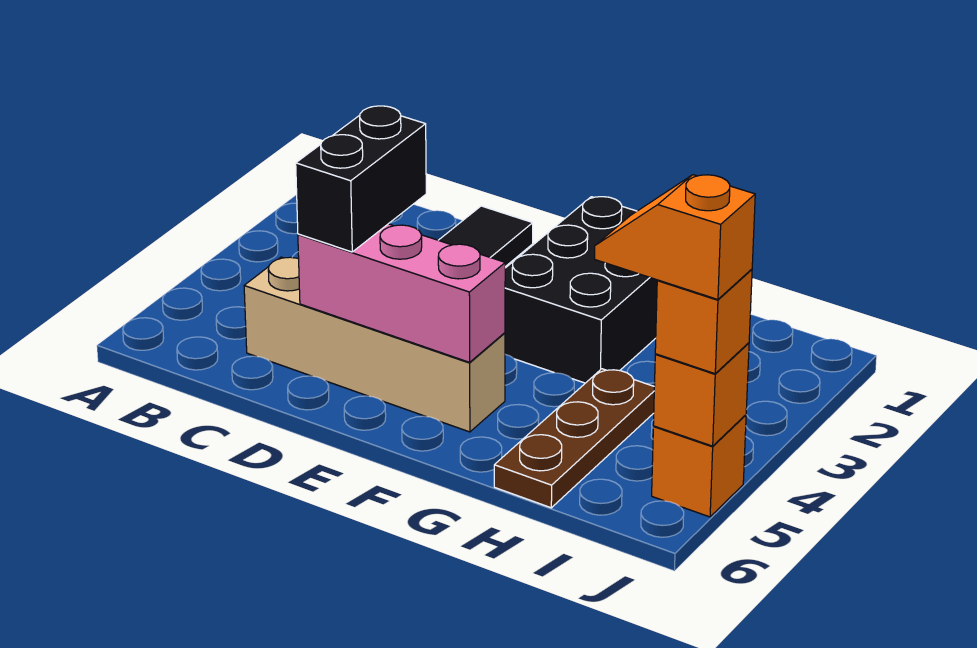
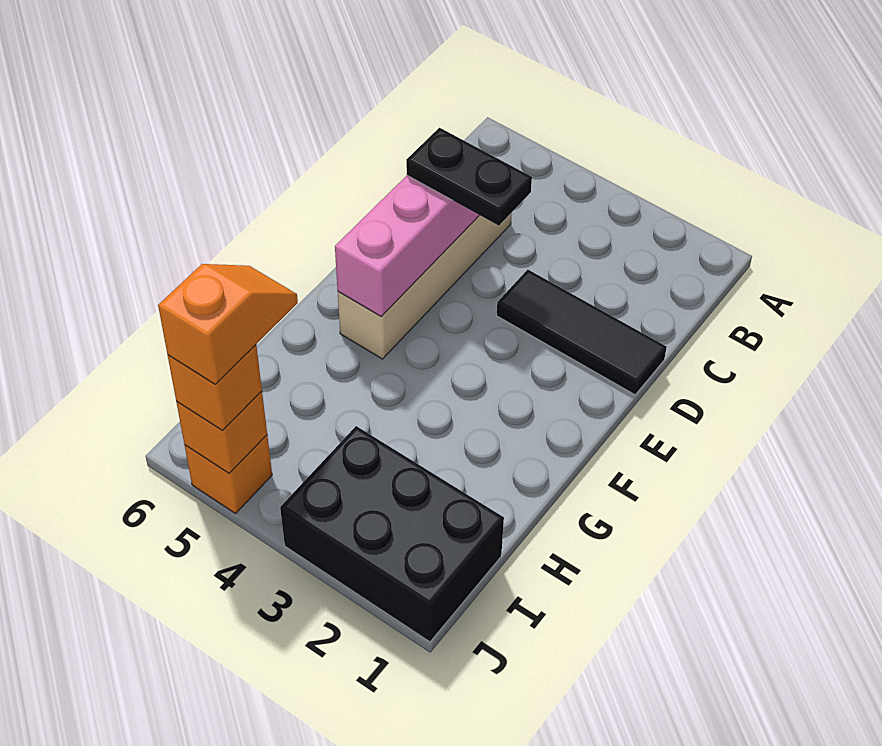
black brick D4:D5 level 3 -> black plate D4:D5 level 3
black brick F1:G3 level 1 -> black brick I1:J3 level 1
brown plate H4:H6 level 1 -> none

